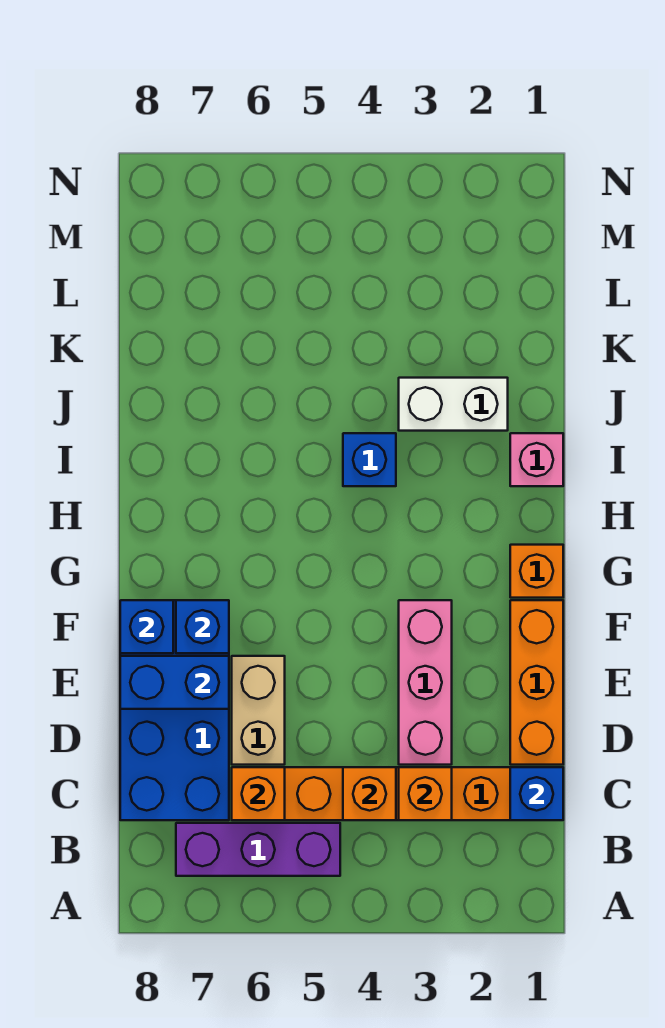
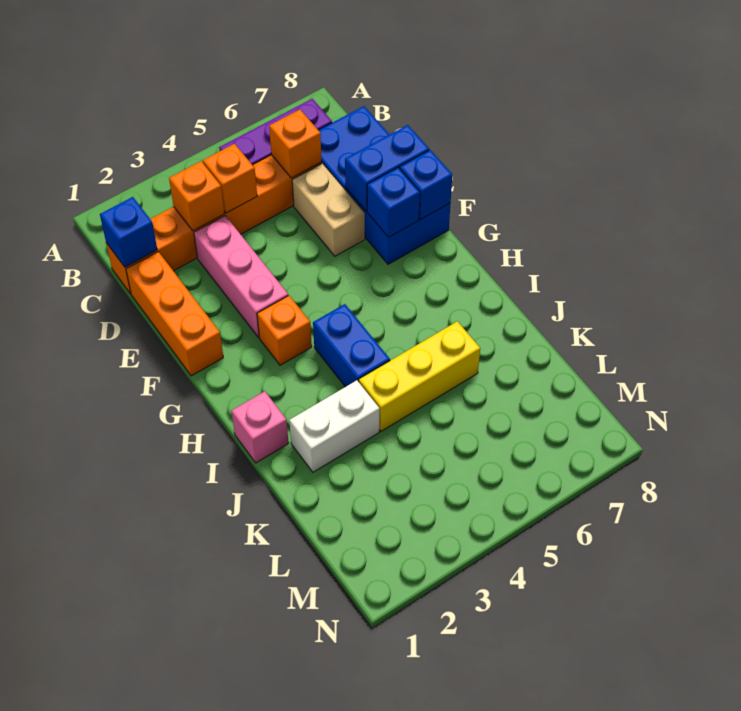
orange brick G1 level 1 -> orange brick G3 level 1
blue brick I4 level 1 -> blue brick H4:I4 level 1
none -> yellow brick J4:J6 level 1

